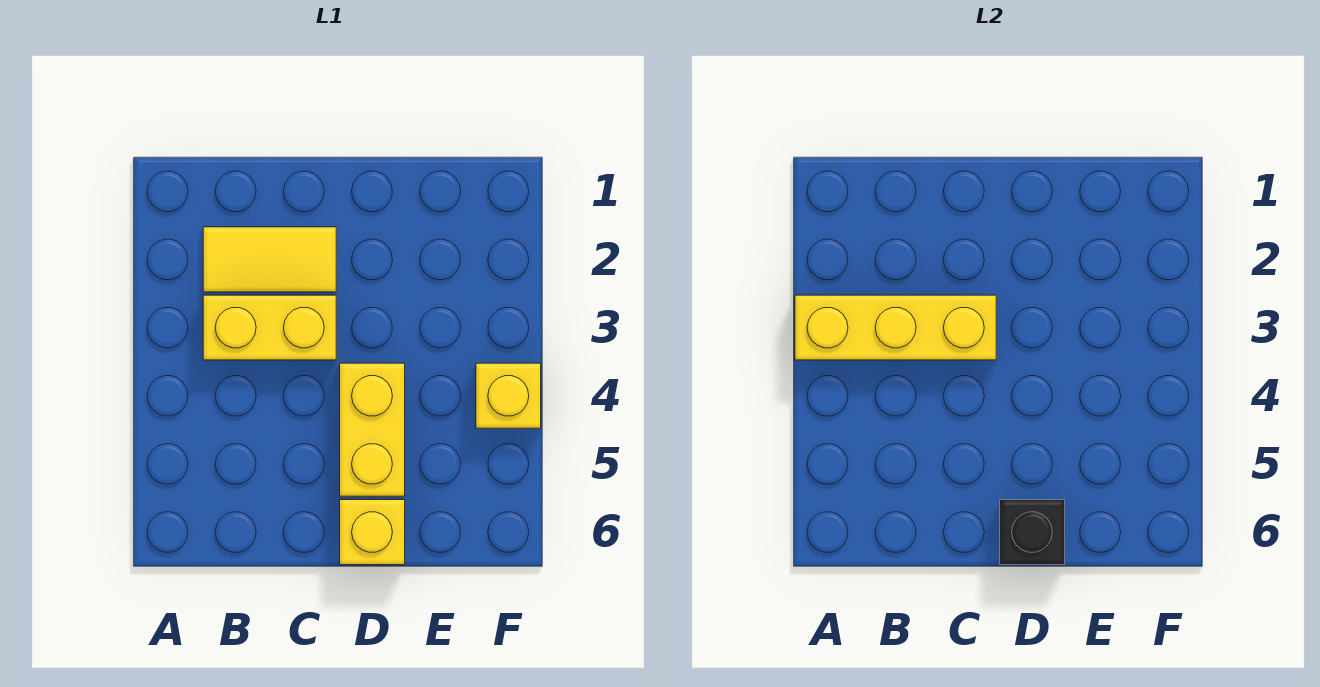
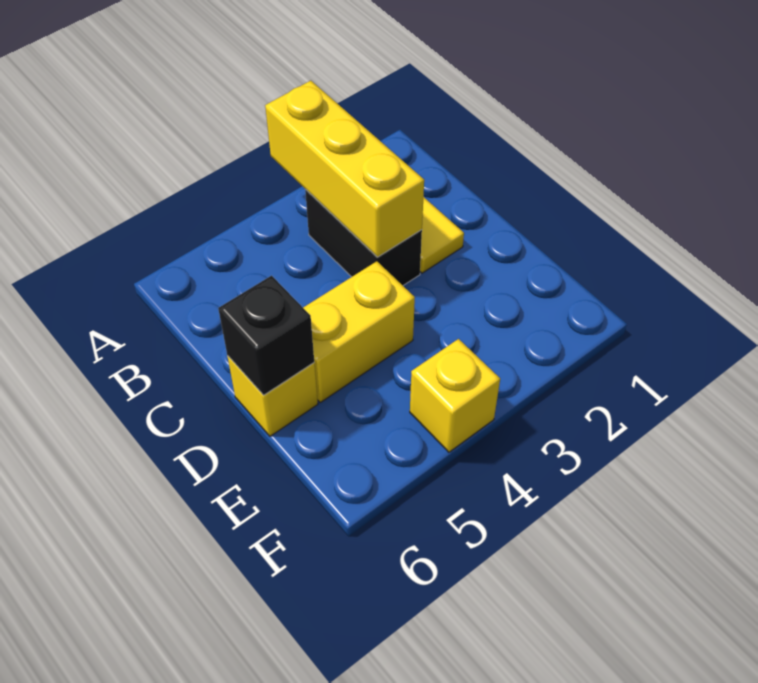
yellow brick B3:C3 level 1 -> black brick B3:C3 level 1

